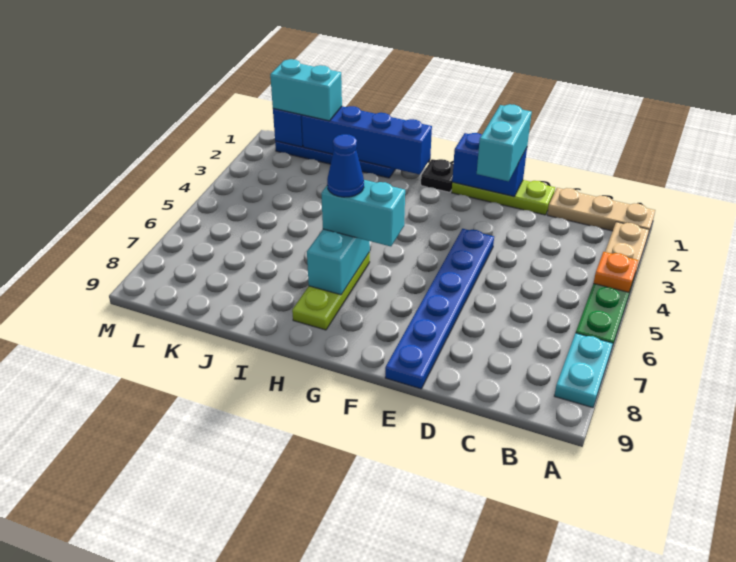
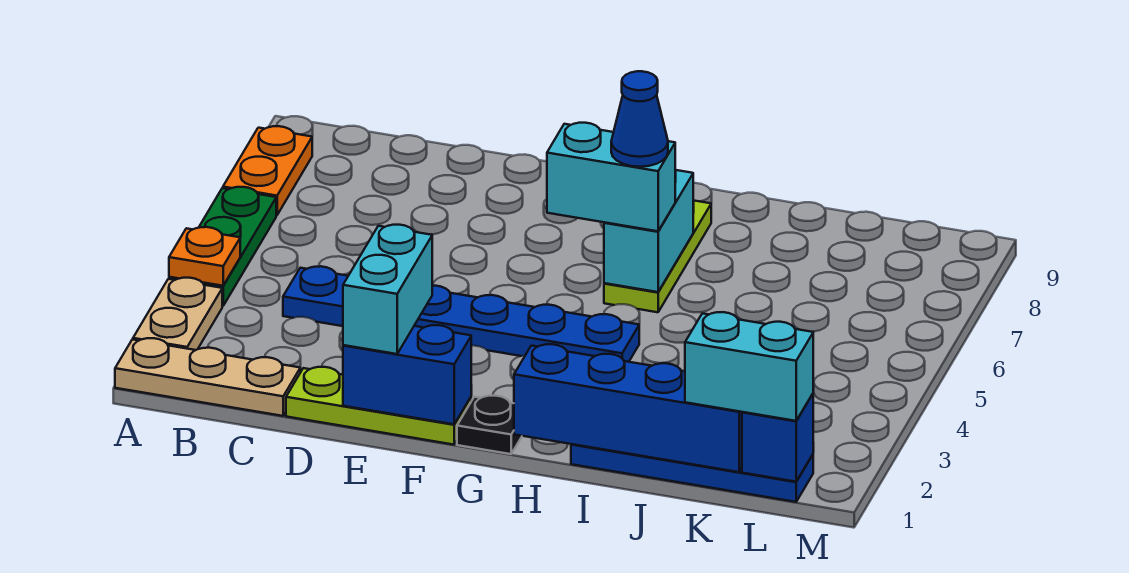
cyan plate A7:A8 level 1 -> orange plate A7:A8 level 1
blue plate E4:E9 level 1 -> blue plate C4:H4 level 1

